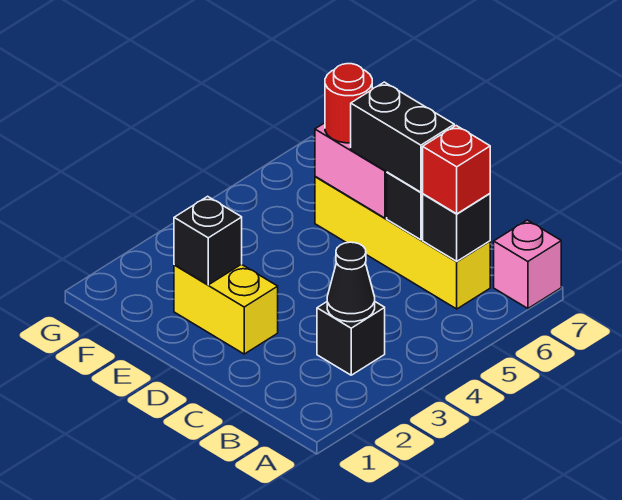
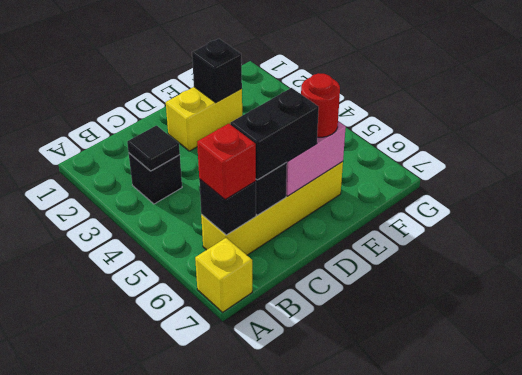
pink brick A7 level 1 -> yellow brick A7 level 1
black cone B3 level 2 -> black tile B3 level 2

